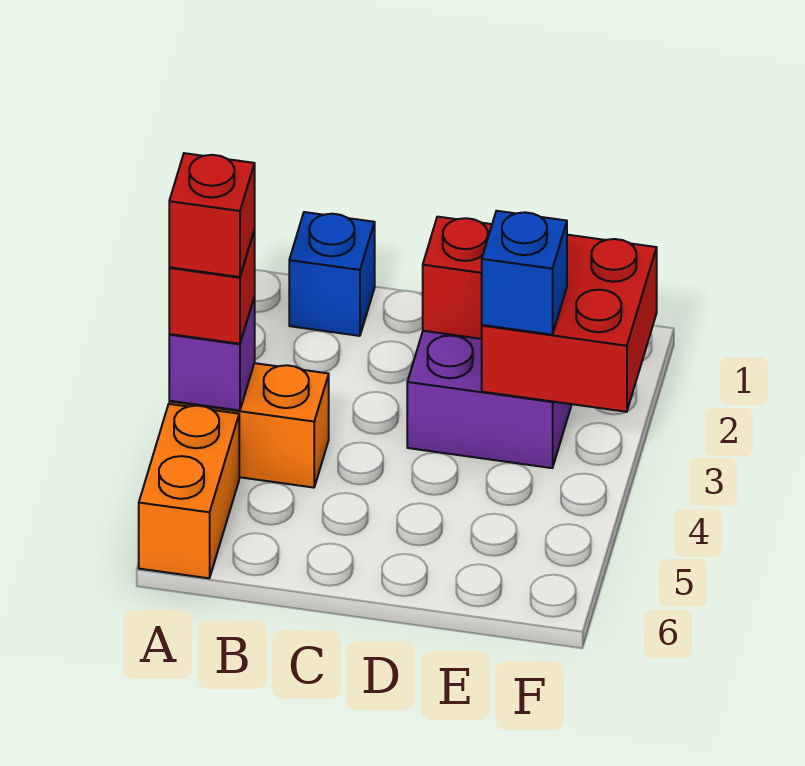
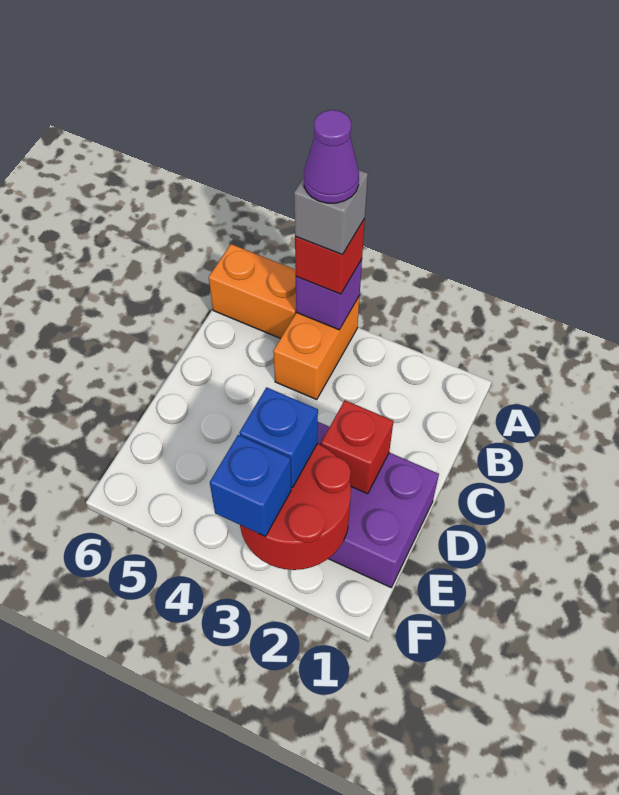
red brick A4 level 4 -> grey brick A4 level 4
none -> purple cone A4 level 5
blue brick B1 level 1 -> blue brick F3 level 3
red brick E2:F3 level 2 -> red round brick E2:F3 level 2

